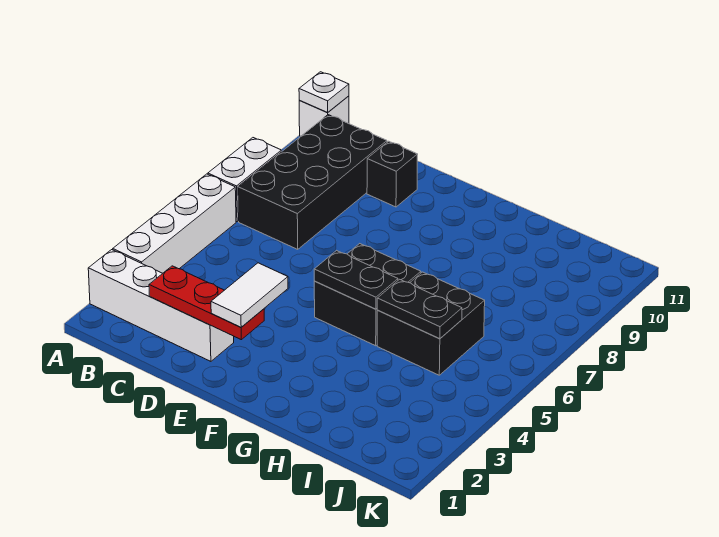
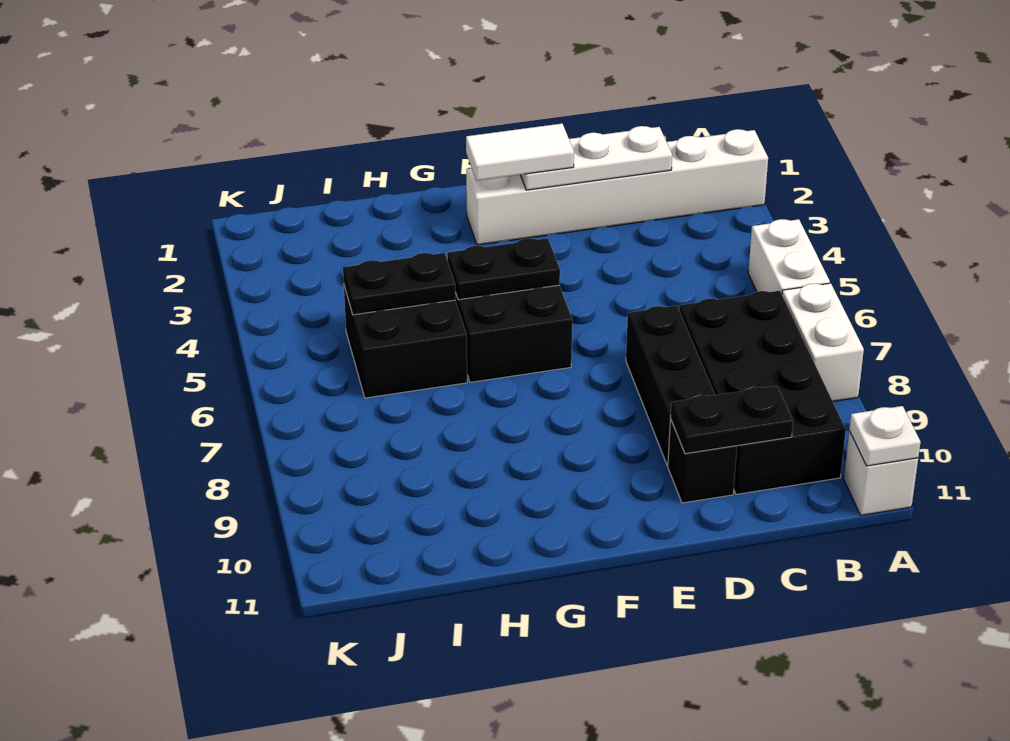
white brick A2:D2 level 1 -> white brick A2:F2 level 1
white brick A3:A6 level 1 -> white brick A5:A6 level 1
red plate C2:E2 level 2 -> white plate C2:E2 level 2
none -> black plate C10:D10 level 2
none -> black brick D7:D9 level 1
white tile E2:E3 level 3 -> white tile E2:F2 level 3

